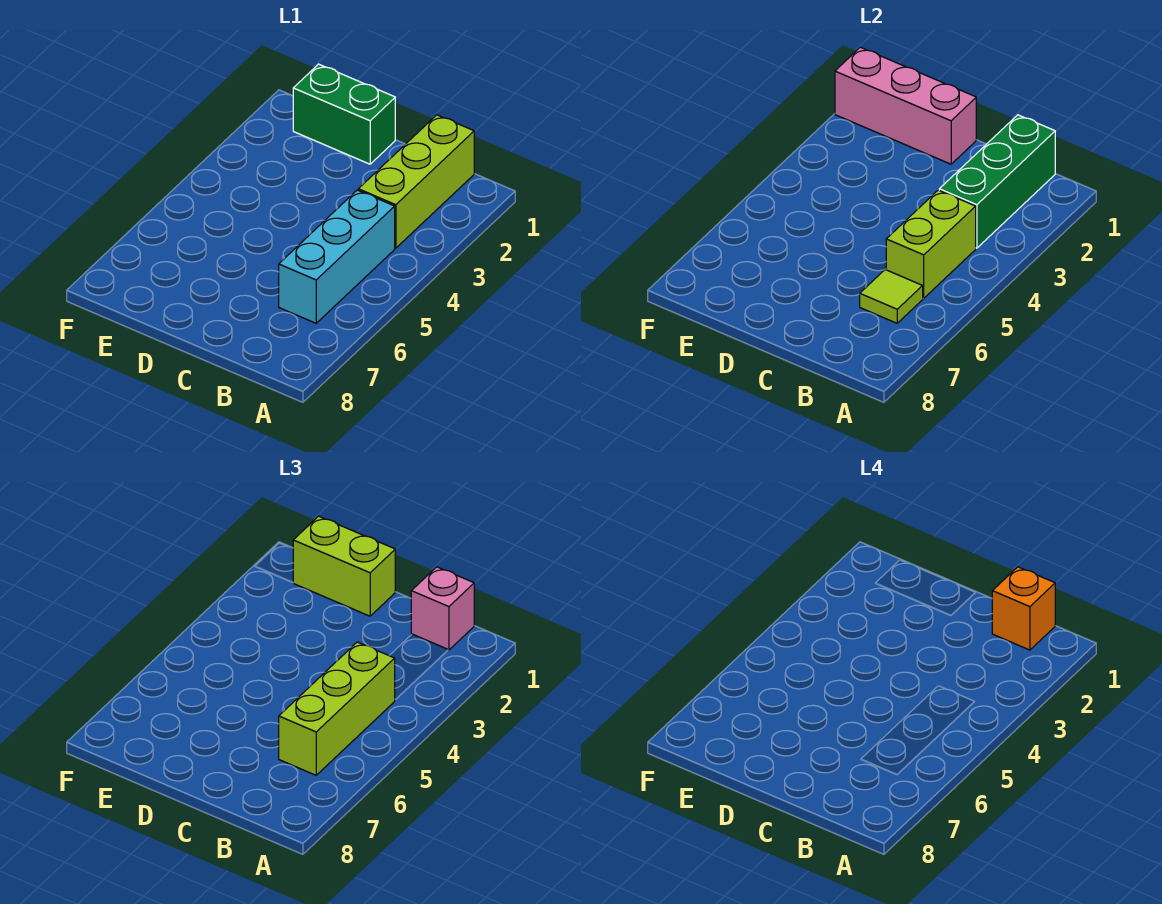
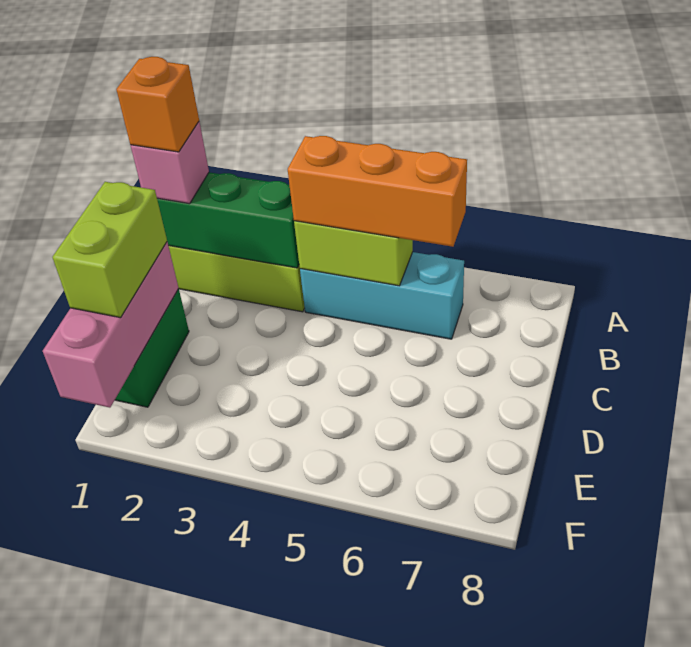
lime brick B4:B6 level 3 -> orange brick B4:B6 level 3
lime tile B6 level 2 -> none

